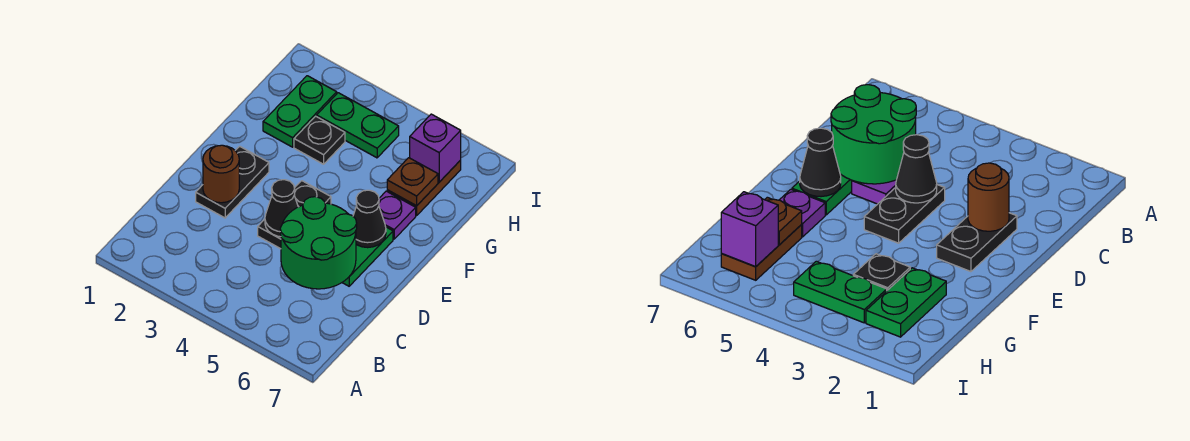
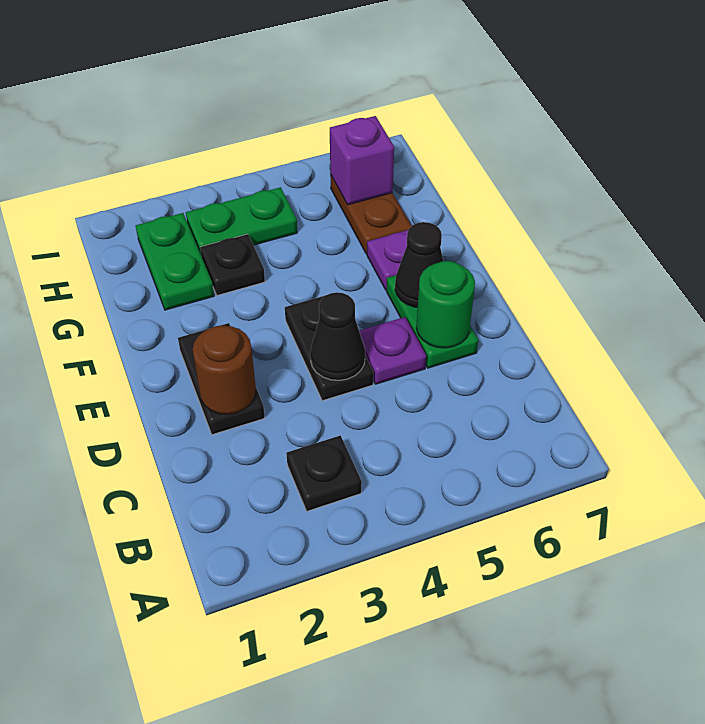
none -> black plate B3 level 1
green round brick C5:D6 level 2 -> green round brick D6 level 2
brown plate G6 level 2 -> none

